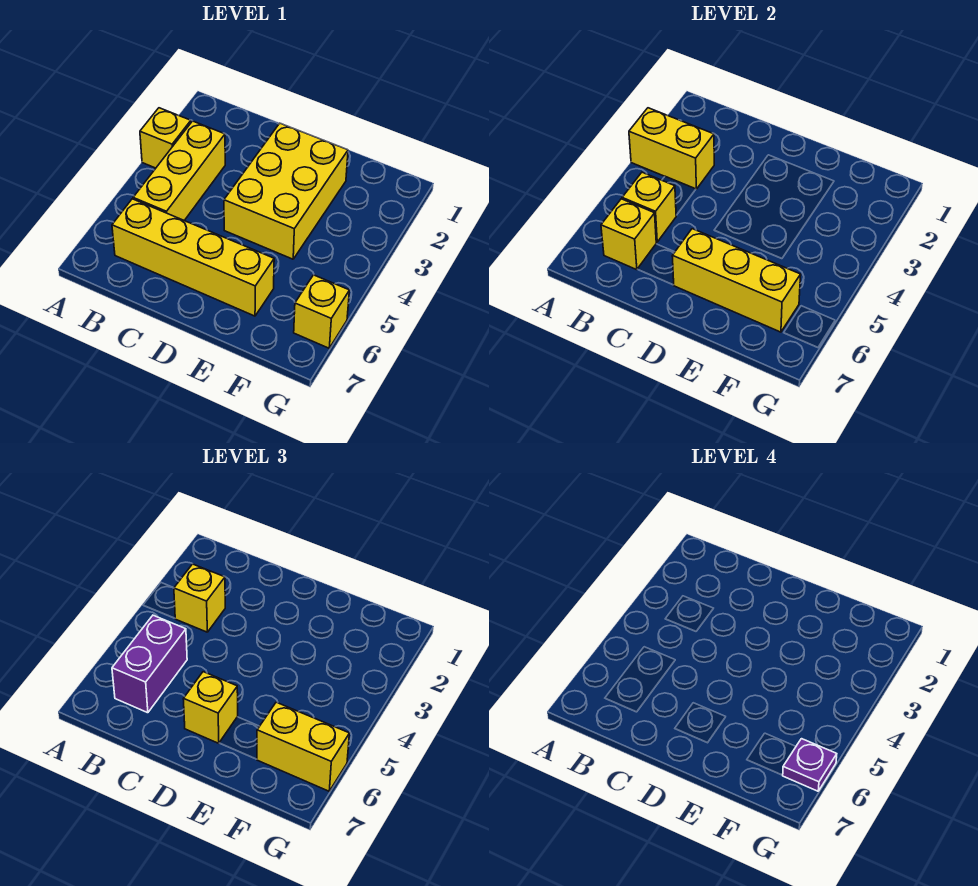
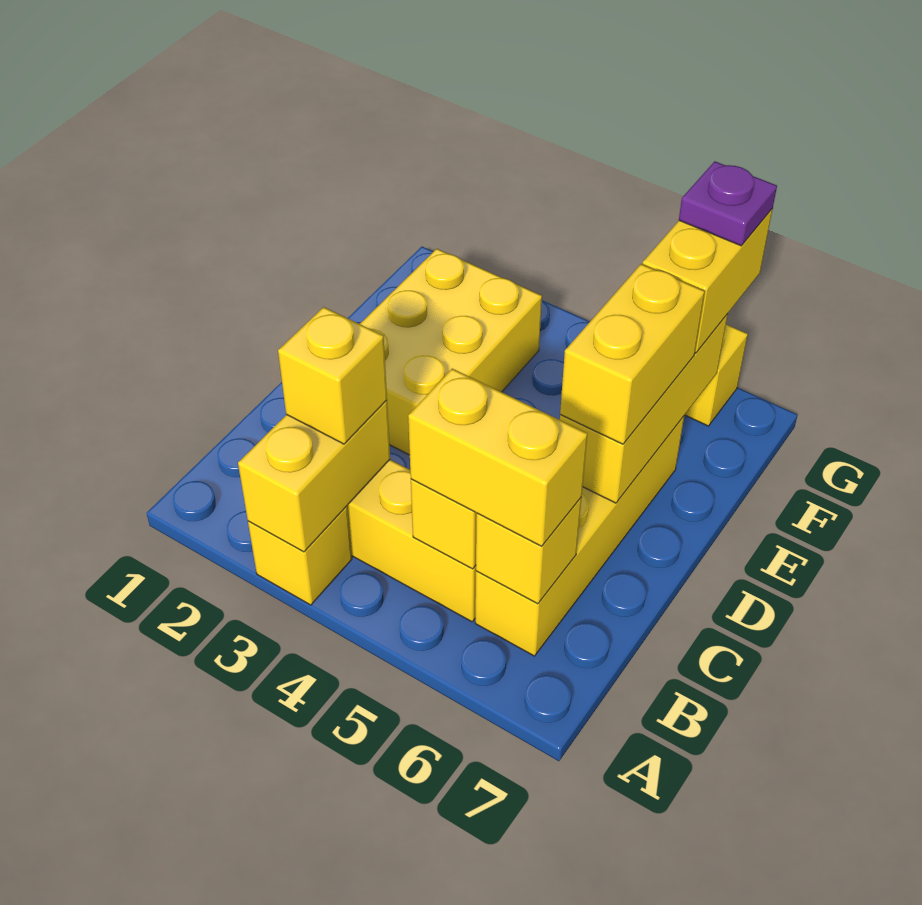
purple brick B5:B6 level 3 -> yellow brick B5:B6 level 3
yellow brick D2:E4 level 1 -> yellow brick D2:F3 level 1
yellow brick D6 level 3 -> yellow brick D6:E6 level 3

